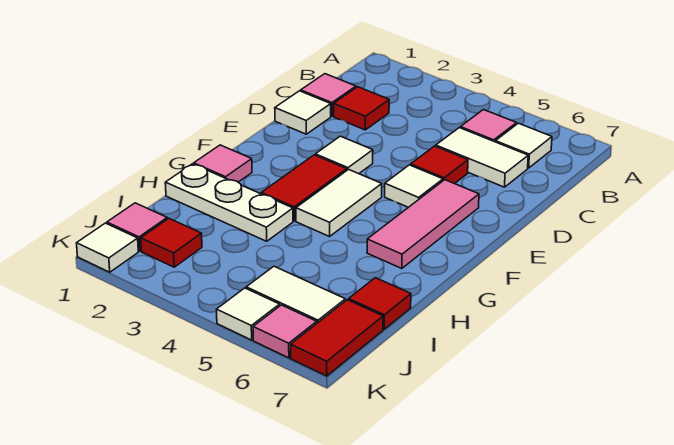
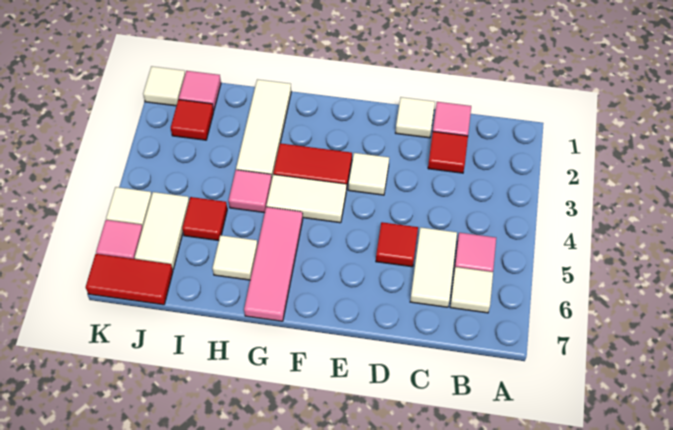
white tile E5 level 1 -> white tile H6 level 1
pink tile E6:G6 level 1 -> pink tile G5:G7 level 1
pink tile G1 level 1 -> pink tile H4 level 1
white plate H1:H3 level 1 -> white tile H1:H3 level 1
red tile I7 level 1 -> red tile I5 level 1

